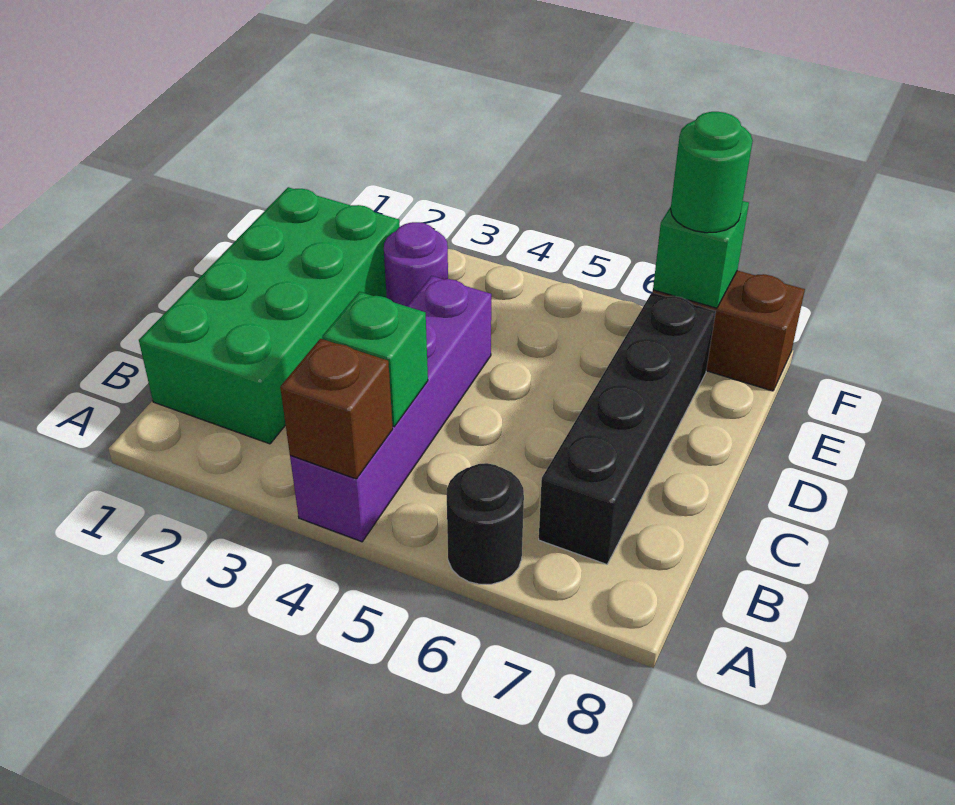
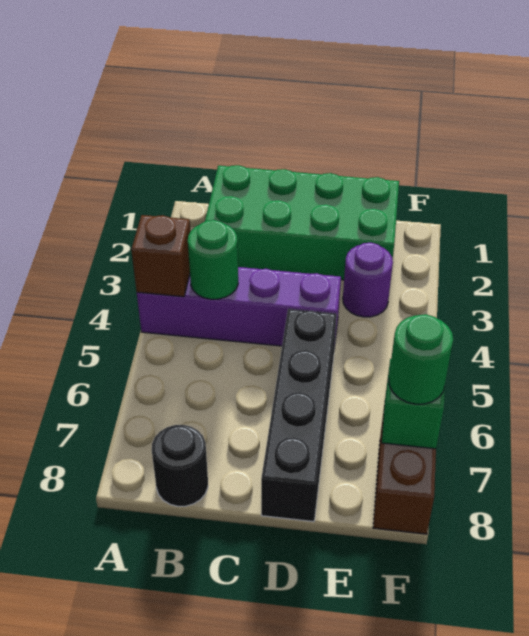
black round brick A6 level 1 -> black round brick B8 level 1
green brick B4 level 2 -> green round brick B4 level 2
black brick B7:E7 level 1 -> black brick D5:D8 level 1

